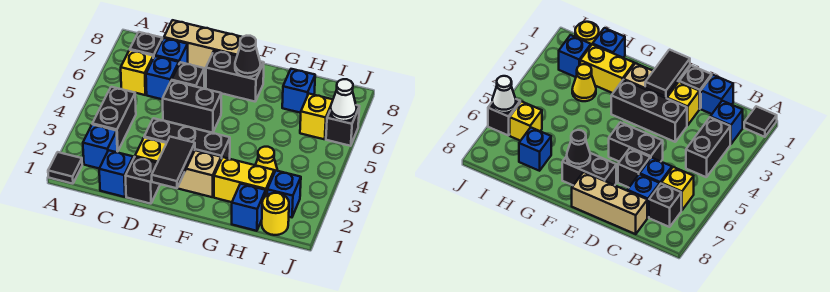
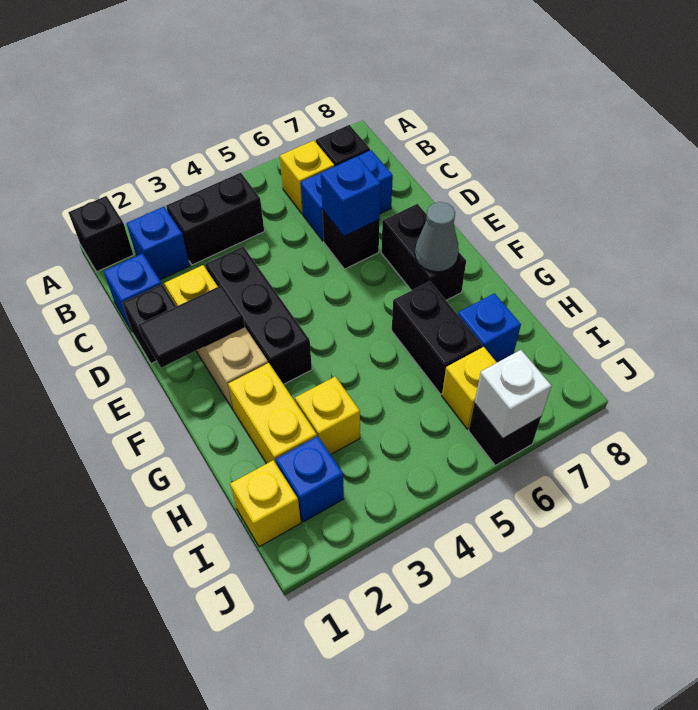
black tile A1 level 1 -> black brick A1 level 1
tan brick C8:E8 level 1 -> none
black brick D5:E5 level 1 -> black brick G6:H6 level 1
black cone F7 level 2 -> grey cone F7 level 2
blue brick H1 level 1 -> blue brick D6 level 2
yellow cone H3 level 1 -> yellow brick H3 level 1
yellow round brick I1 level 1 -> yellow brick I1 level 1
white cone J6 level 2 -> white brick J6 level 2

